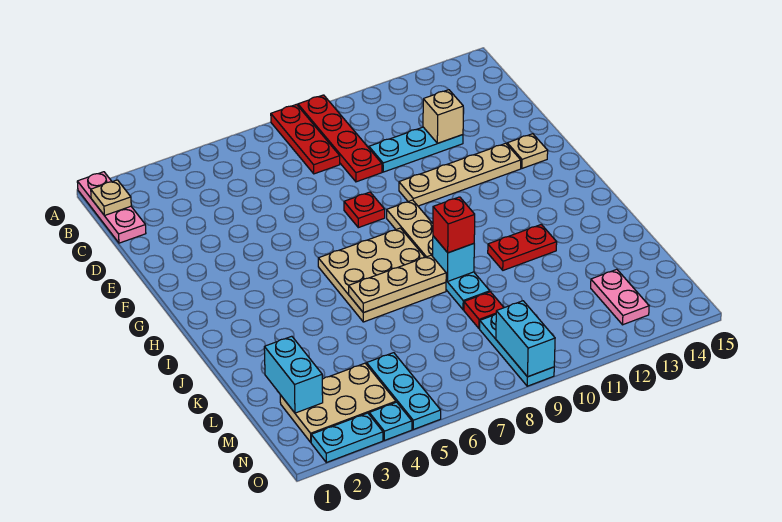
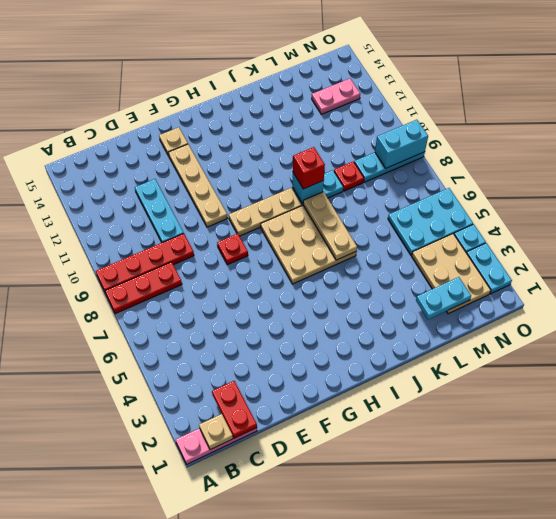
tan brick D12 level 2 -> none
red plate J11:J12 level 1 -> red plate C1:C2 level 2
cyan brick L2:M2 level 2 -> cyan plate L2:M2 level 2
cyan plate M5:O5 level 1 -> cyan plate M5:O6 level 1

